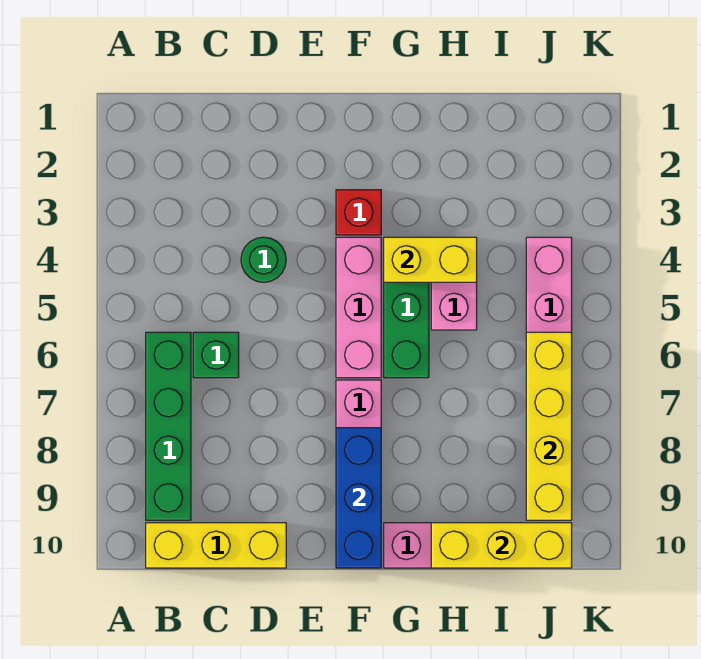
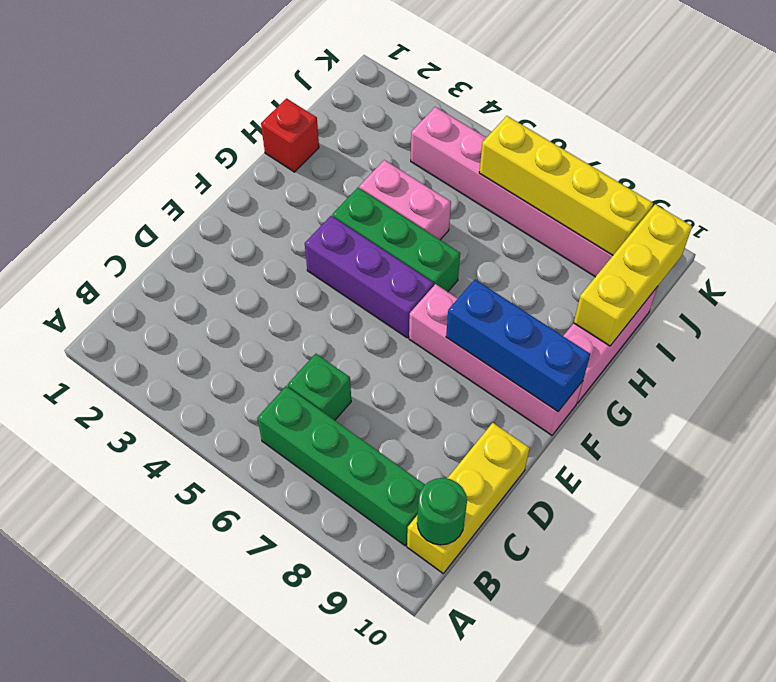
green round brick D4 level 1 -> green round brick B10 level 2
red brick F3 level 1 -> red brick H1 level 1
pink brick F4:F6 level 1 -> purple brick F4:F6 level 1
yellow brick G4:H4 level 2 -> none

